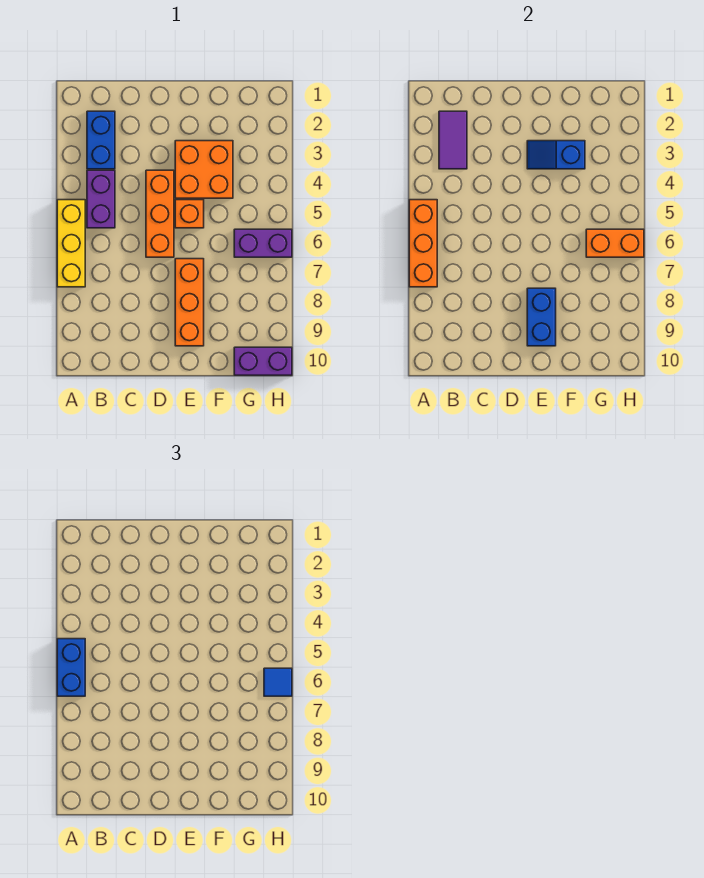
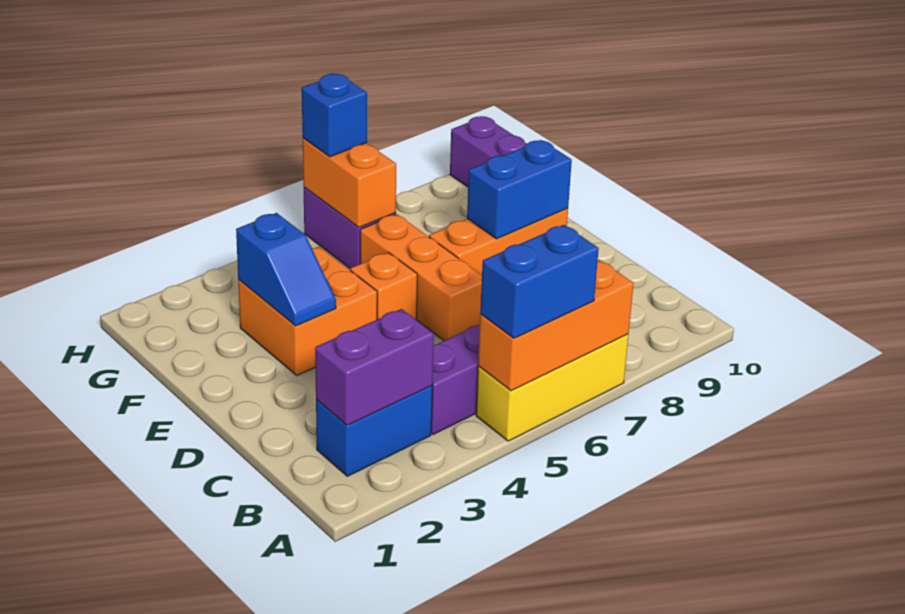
purple tile B2:B3 level 2 -> purple brick B2:B3 level 2
orange brick D4:D6 level 1 -> orange brick D6:F6 level 1
blue tile H6 level 3 -> blue brick H6 level 3

